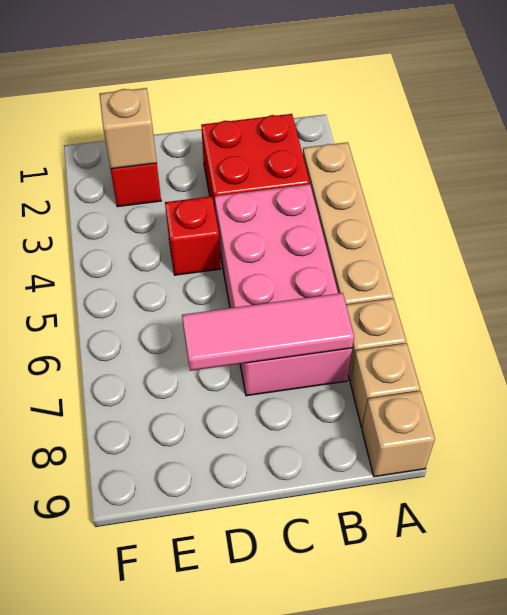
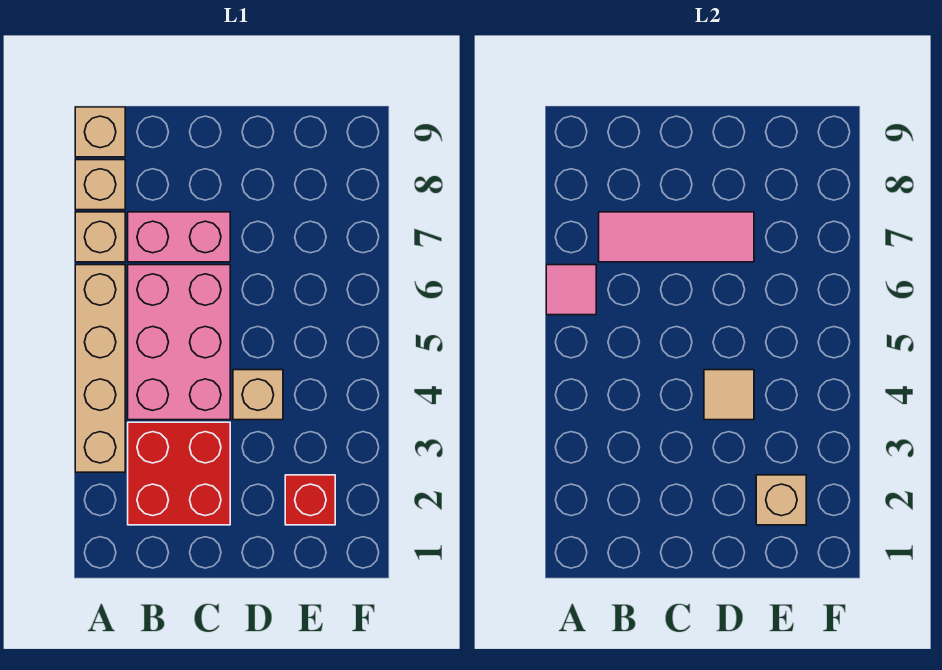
none -> pink tile A6 level 2
red brick D4 level 1 -> tan brick D4 level 1
none -> tan tile D4 level 2

